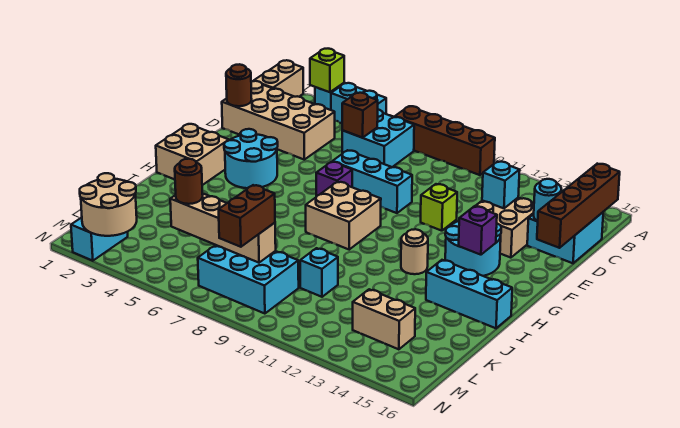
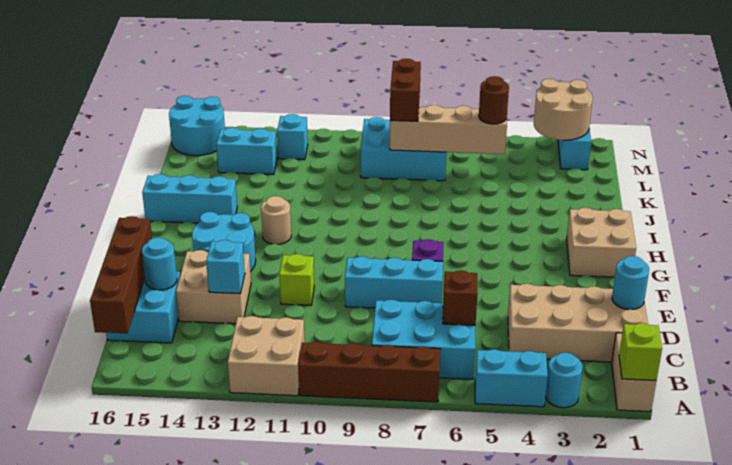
lime brick A3 level 2 -> lime brick A1 level 2
cyan brick B6:C7 level 1 -> cyan brick B6:C8 level 1
brown round brick D1 level 2 -> cyan round brick D1 level 2
cyan round brick F3:G4 level 1 -> cyan round brick M15:N16 level 1
tan brick G8:H9 level 1 -> tan brick A11:B12 level 1
purple brick G14 level 2 -> none
cyan brick K10 level 1 -> cyan brick M12 level 1
tan brick L13:L14 level 1 -> cyan brick L13:L14 level 1

